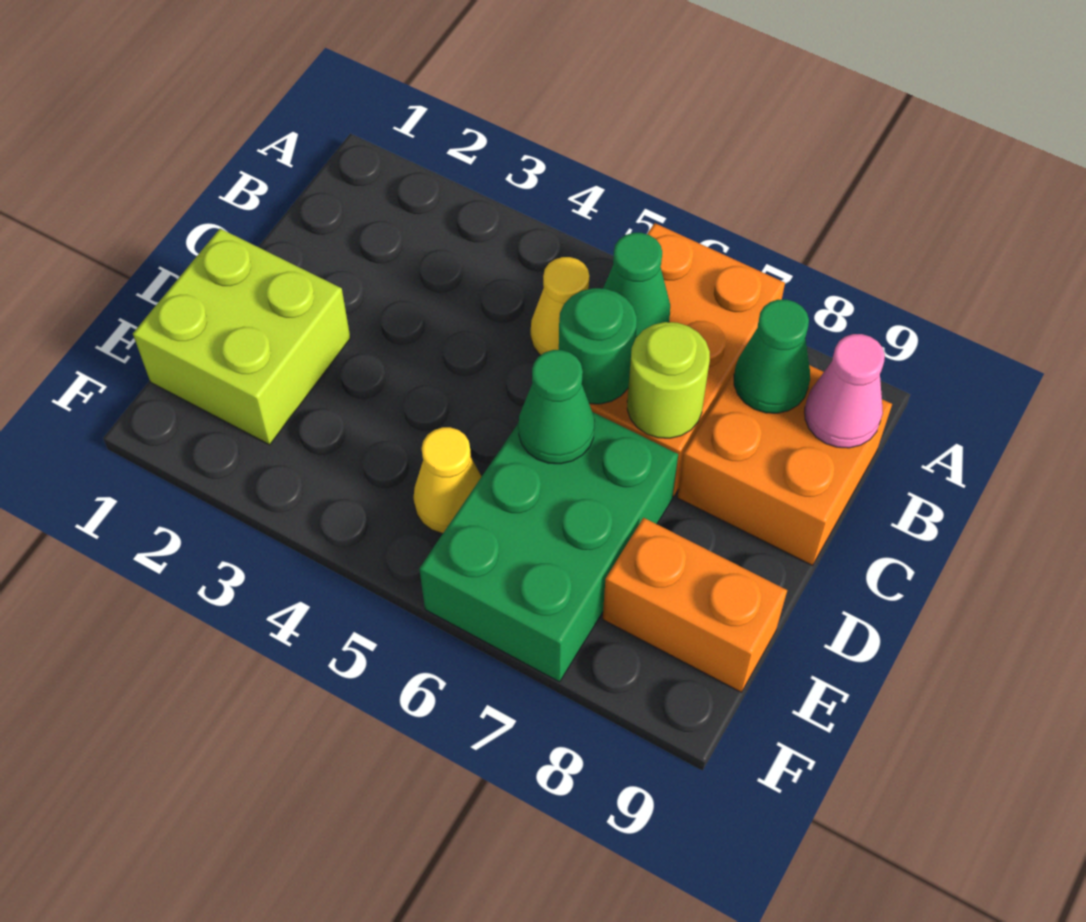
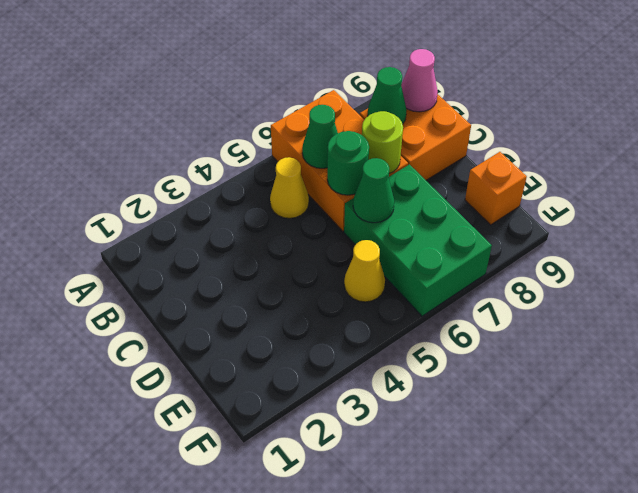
lime brick D1:E2 level 1 -> none
orange brick E8:E9 level 1 -> orange brick E9 level 1

